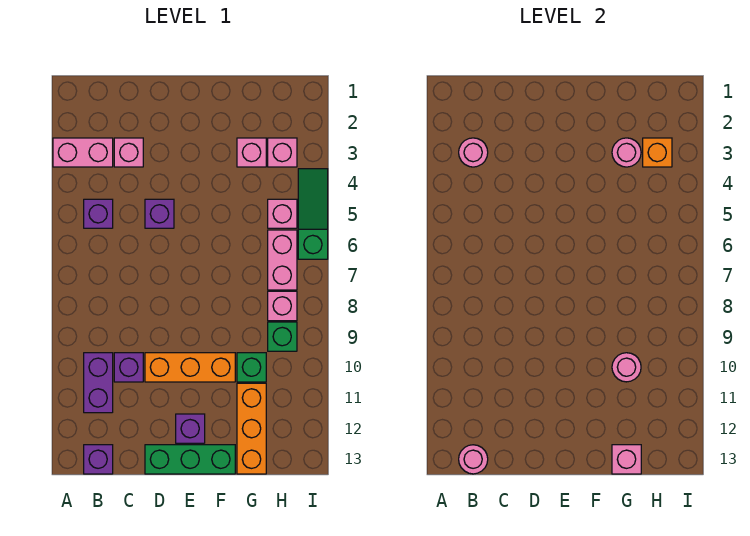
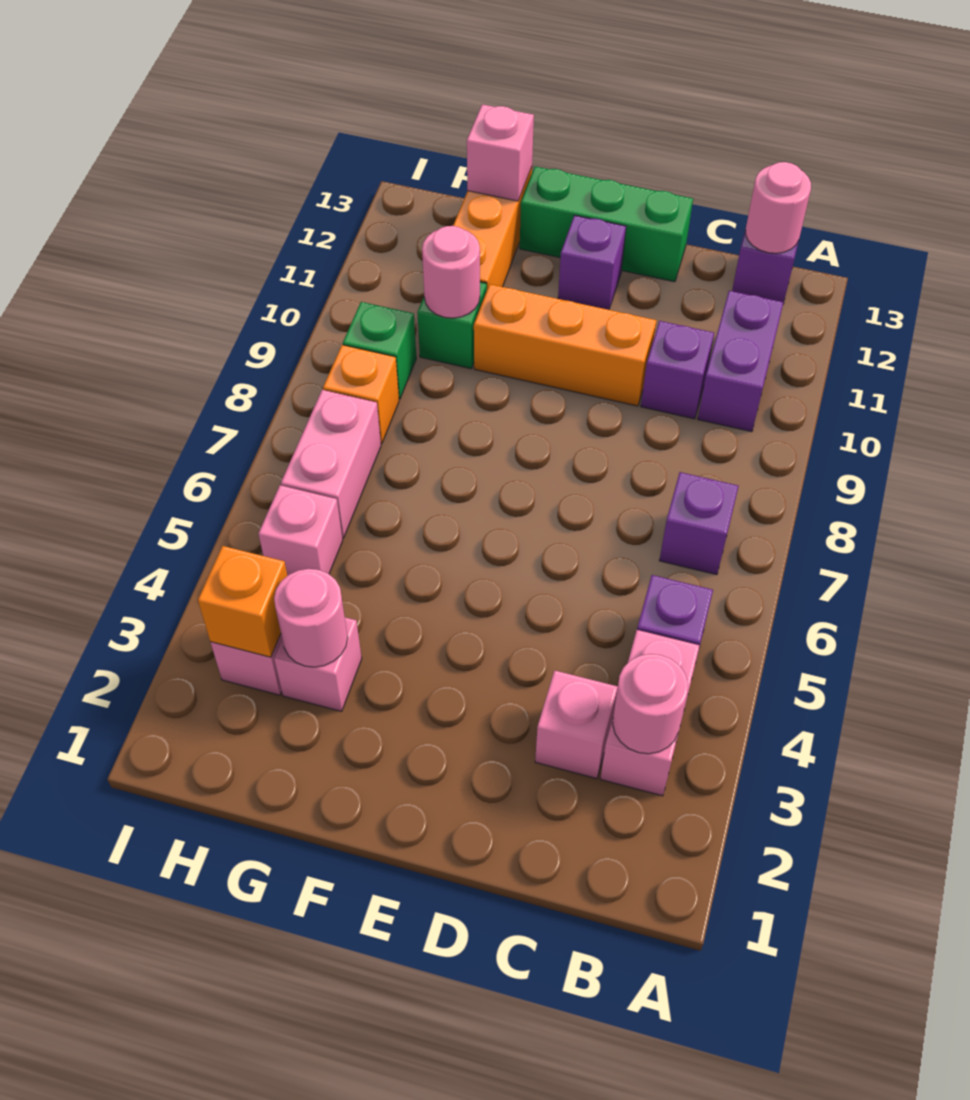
pink brick A3:B3 level 1 -> pink brick B3:B4 level 1
purple brick D5 level 1 -> purple brick B7 level 1
pink brick H8 level 1 -> orange brick H8 level 1
green slope I4:I6 level 1 top 6 -> none

